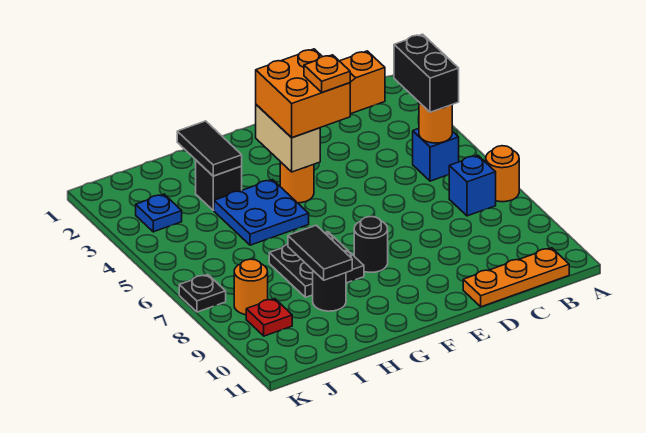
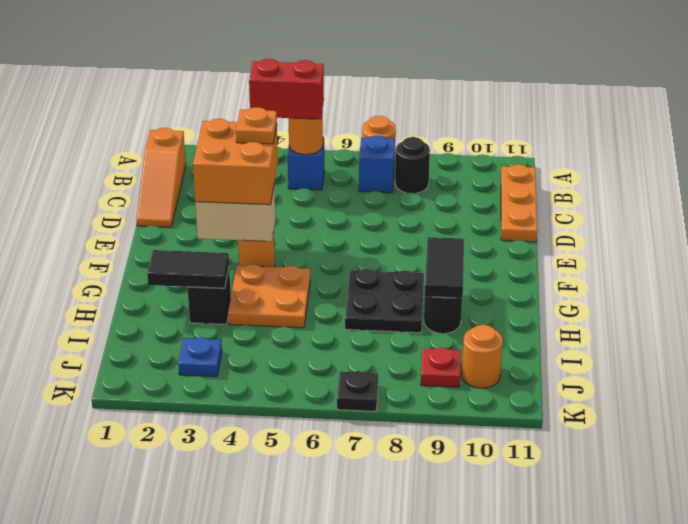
black brick B4:B5 level 3 -> red brick B4:B5 level 3
black round brick F8 level 1 -> black round brick B8 level 1
blue plate G4:H5 level 1 -> orange plate G4:H5 level 1
black tile H8:H9 level 2 -> black tile G9:H9 level 2
orange round brick J8 level 1 -> orange round brick J10 level 1

